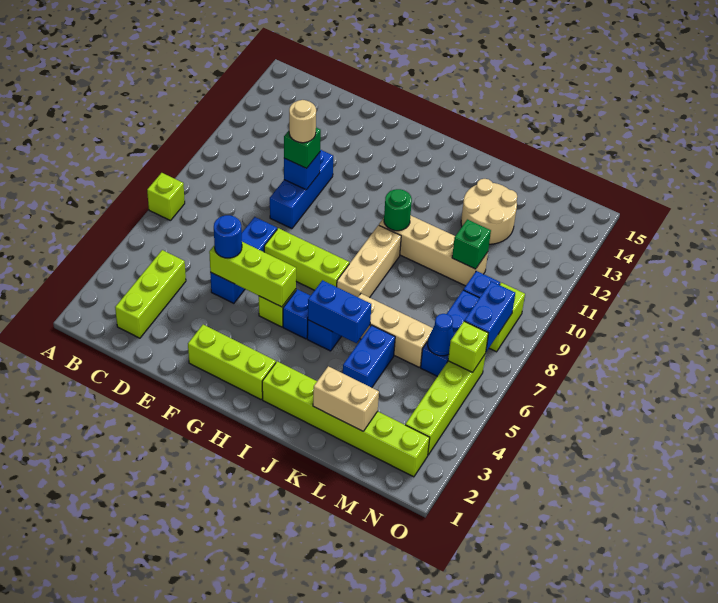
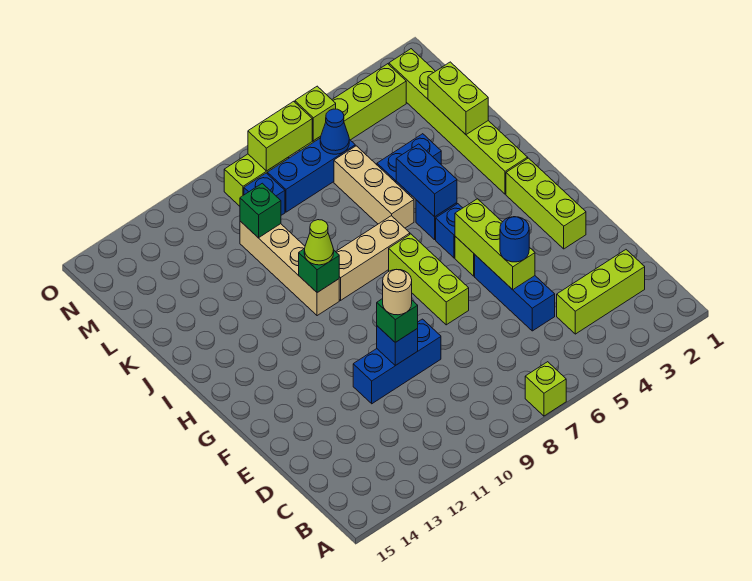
blue brick E5:E7 level 1 -> blue brick D5:F5 level 1
green round brick I10 level 2 -> green brick I10 level 2
none -> lime cone I10 level 3
tan brick K2:L2 level 2 -> lime brick K2:L2 level 2
tan round brick K12:L13 level 1 -> none
blue brick N7:N8 level 2 -> lime brick N7:N8 level 2

